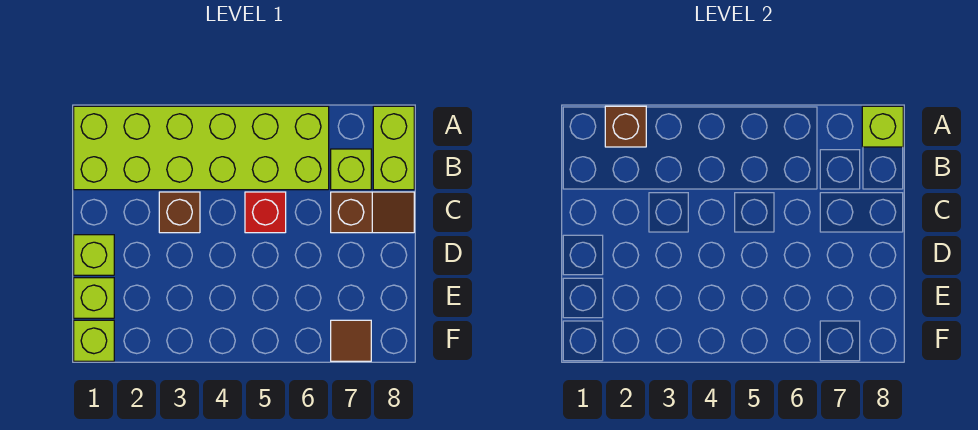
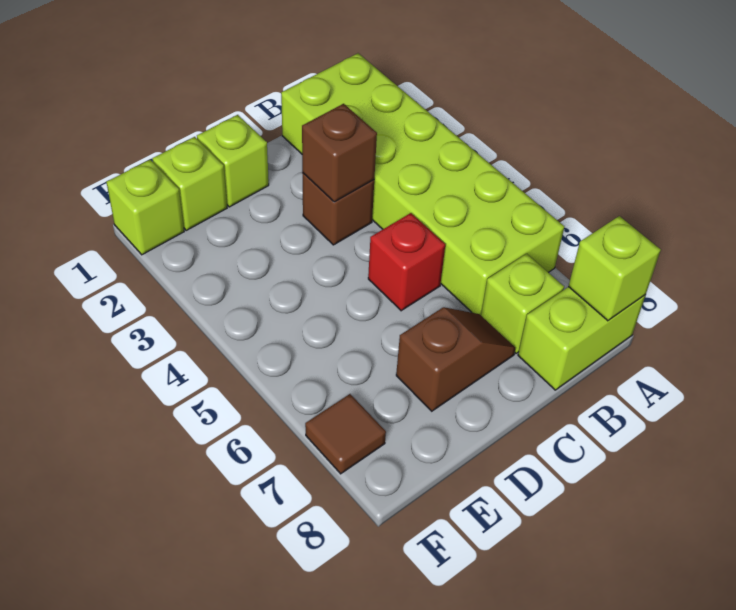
brown brick A2 level 2 -> brown brick C3 level 2
brown slope C7:C8 level 1 top 7 -> brown slope C7:D7 level 1 top D

